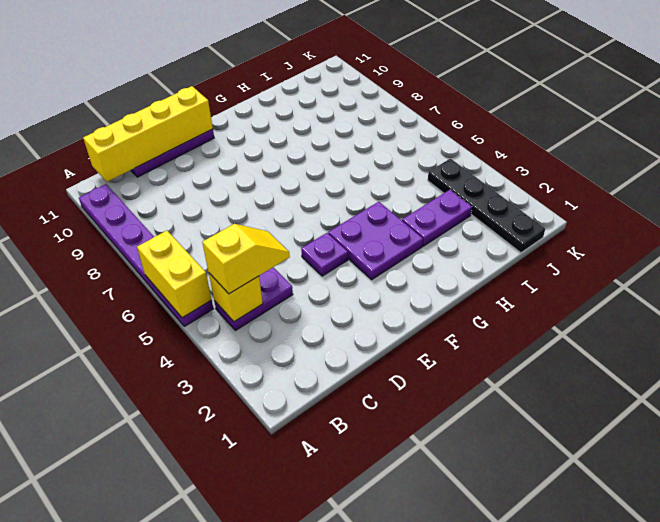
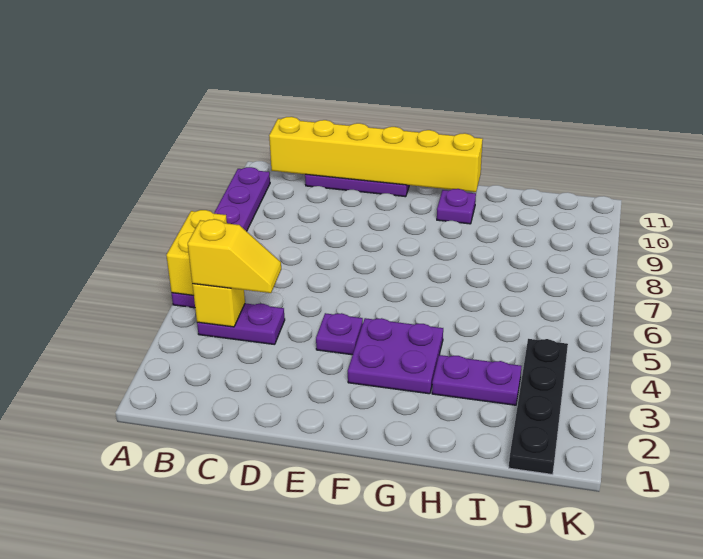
yellow brick B11:E11 level 2 -> yellow brick B11:G11 level 2
none -> purple plate G10 level 1

